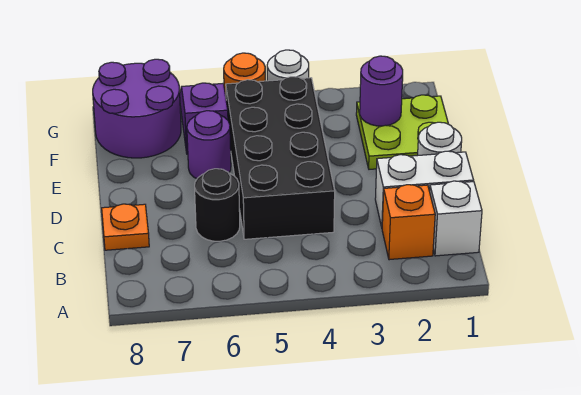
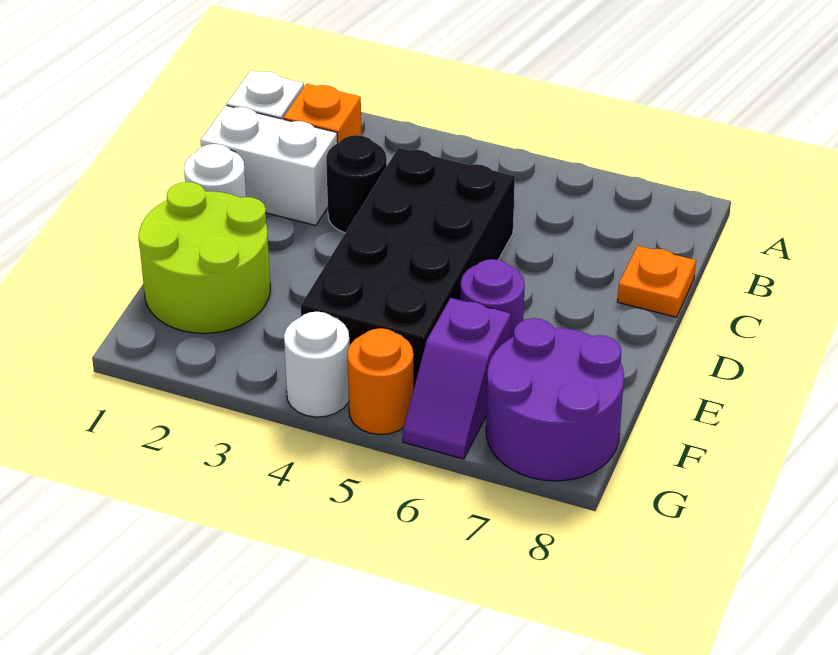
black round brick C6 level 1 -> black round brick C3 level 1
lime plate E1:F2 level 1 -> lime round brick E1:F2 level 1
purple round brick F2 level 2 -> none

